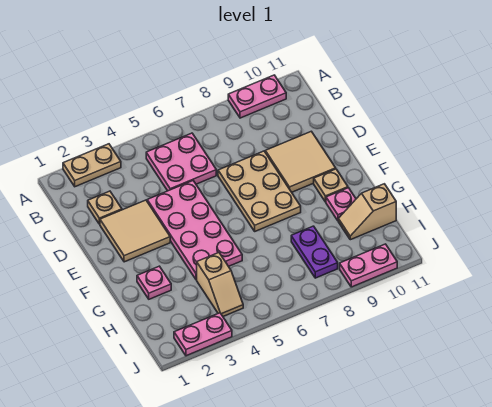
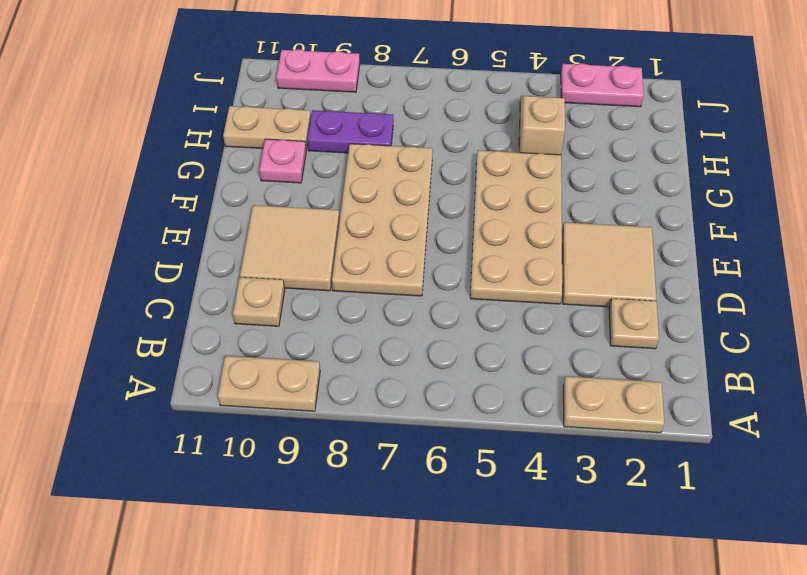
pink plate A9:A10 level 1 -> tan plate A9:A10 level 1
pink plate B5:C6 level 1 -> none
pink plate D4:G5 level 1 -> tan plate D4:G5 level 1
tan plate D7:F8 level 1 -> tan plate D7:G8 level 1
tan plate F10 level 1 -> tan plate C10 level 1
pink plate G2 level 1 -> none
purple plate H8:I8 level 1 -> purple plate H8:H9 level 1
tan slope H10:H11 level 1 top 11 -> tan plate H10:H11 level 1

